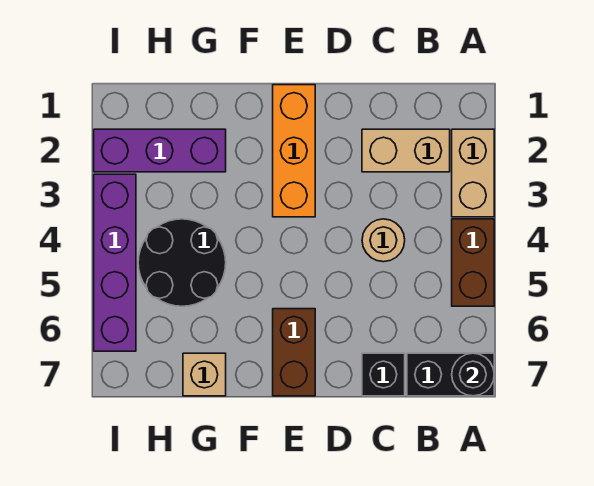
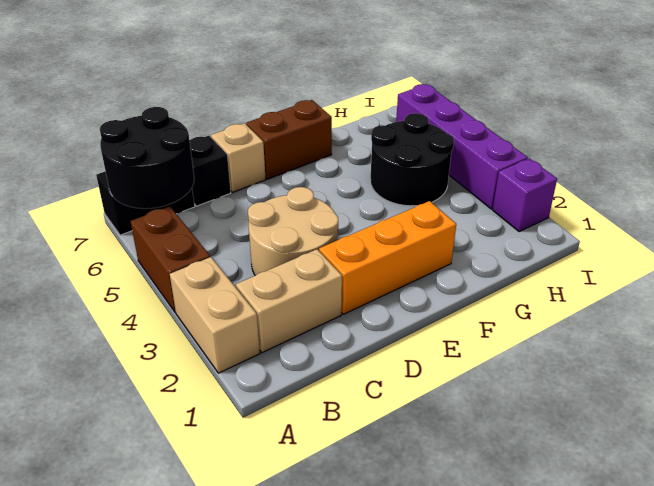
black round brick A7 level 2 -> black round brick A6:B7 level 2
tan round brick C4 level 1 -> tan round brick C3:D4 level 1
orange brick E1:E3 level 1 -> orange brick D2:F2 level 1
brown brick E6:E7 level 1 -> brown brick E7:F7 level 1
purple brick G2:I2 level 1 -> purple brick I2 level 1
tan brick G7 level 1 -> tan brick D7 level 1

